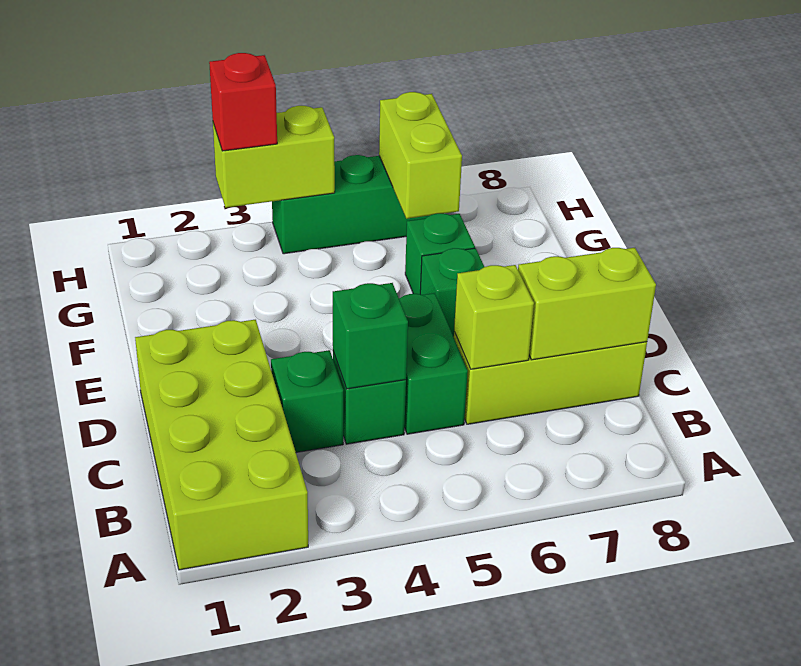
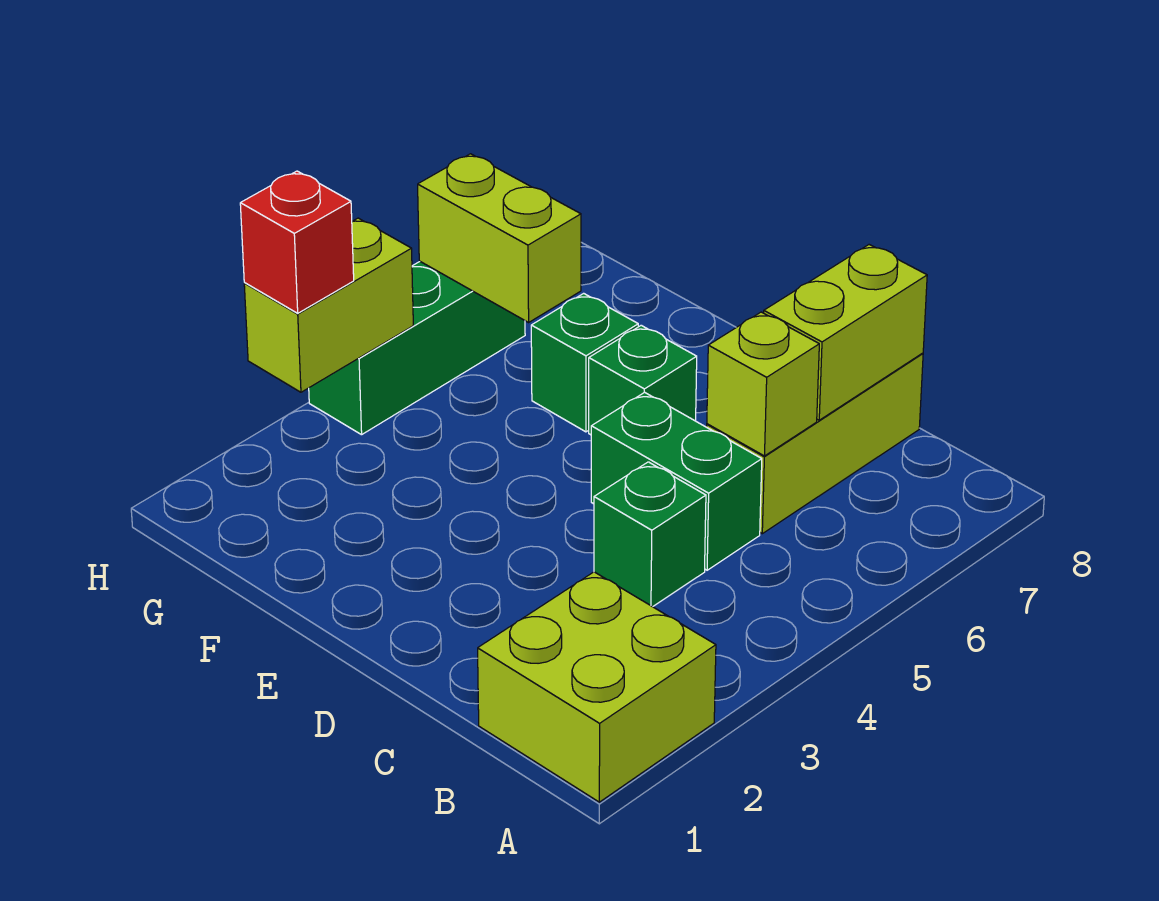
lime brick A1:D2 level 1 -> lime brick A1:B2 level 1
green brick C3 level 1 -> none
green brick C4 level 2 -> none

